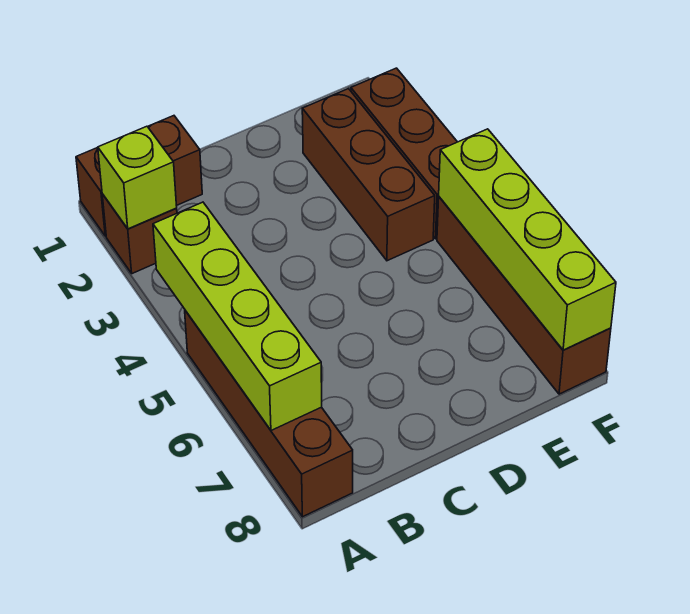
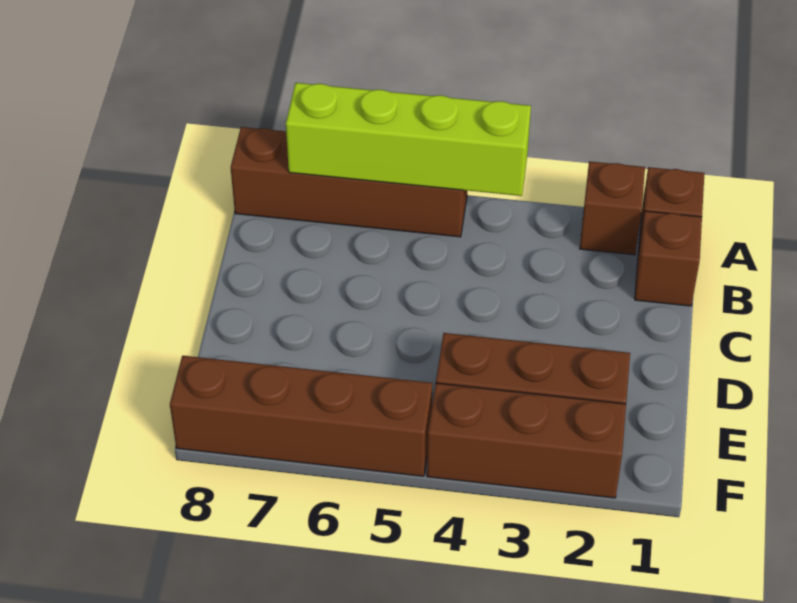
lime brick A2 level 2 -> none
lime brick F5:F8 level 2 -> none

